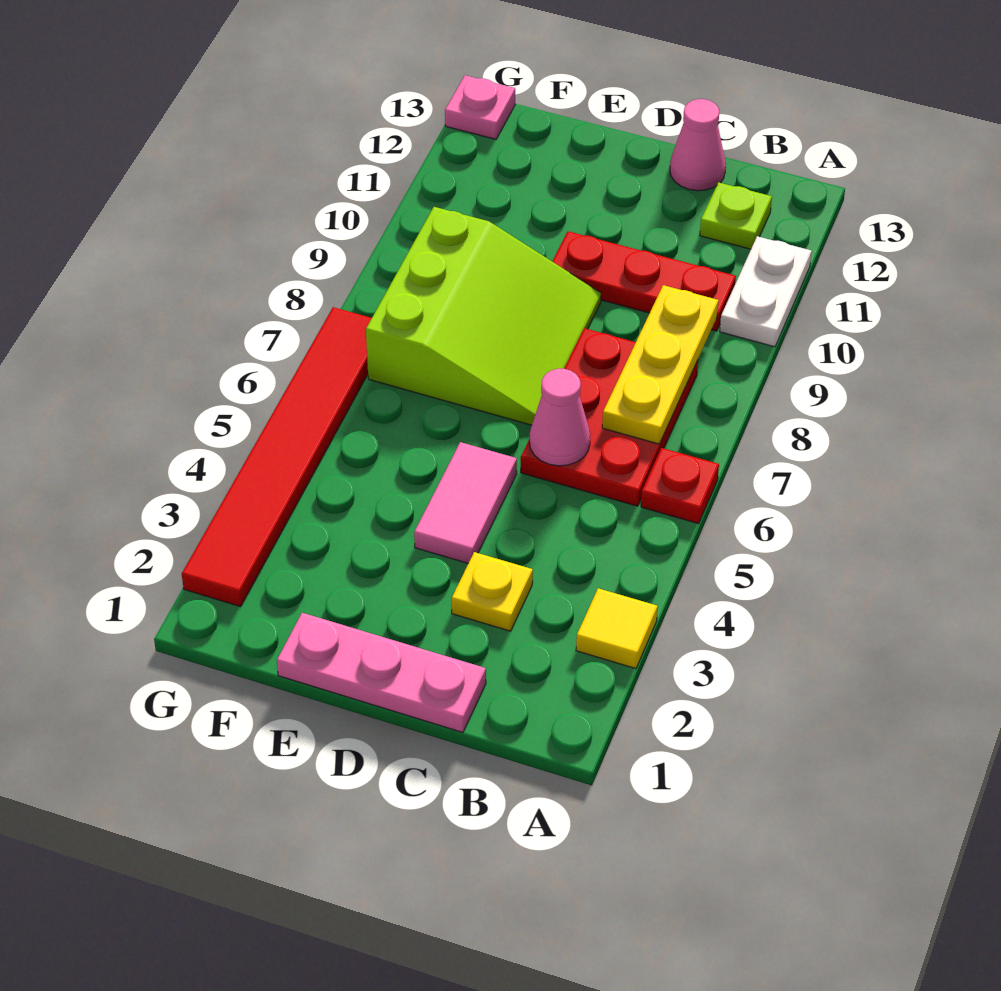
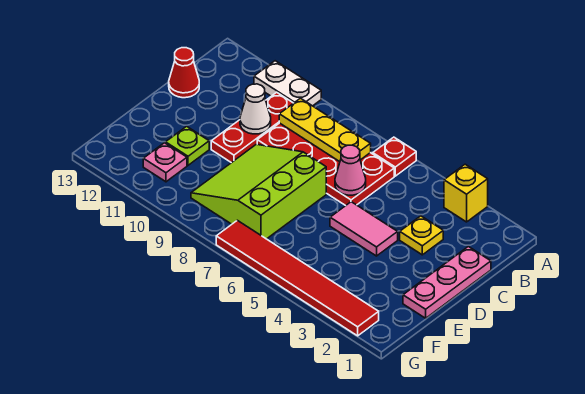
yellow tile A3 level 1 -> yellow brick A3 level 1
red plate B6:C8 level 1 -> red plate B6:C9 level 1
lime plate B12 level 1 -> lime plate E11 level 1
none -> white cone C10 level 2
pink cone C13 level 1 -> red cone C13 level 1
lime slope D7:F9 level 1 top F -> lime slope D7:F9 level 1 top 7
pink plate G13 level 1 -> pink plate F11 level 1

